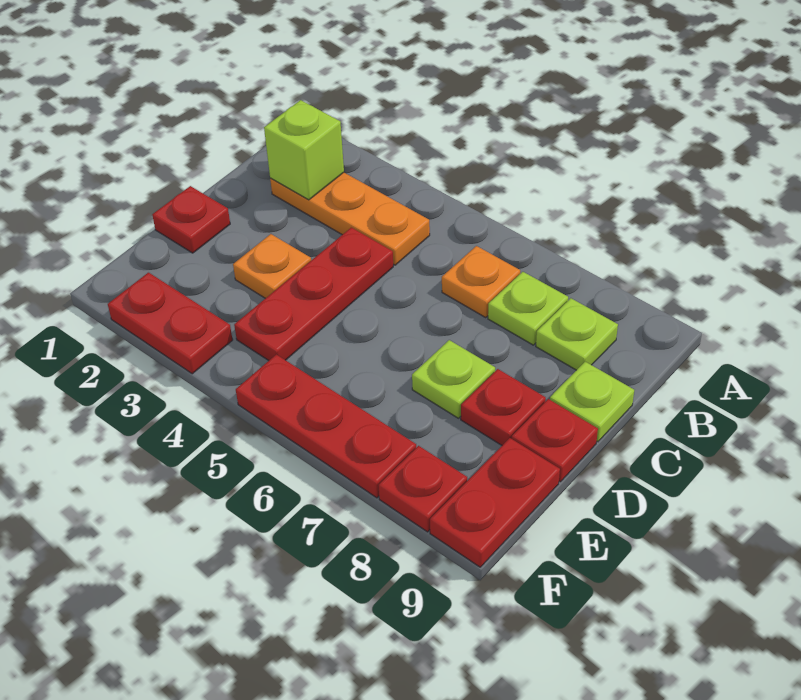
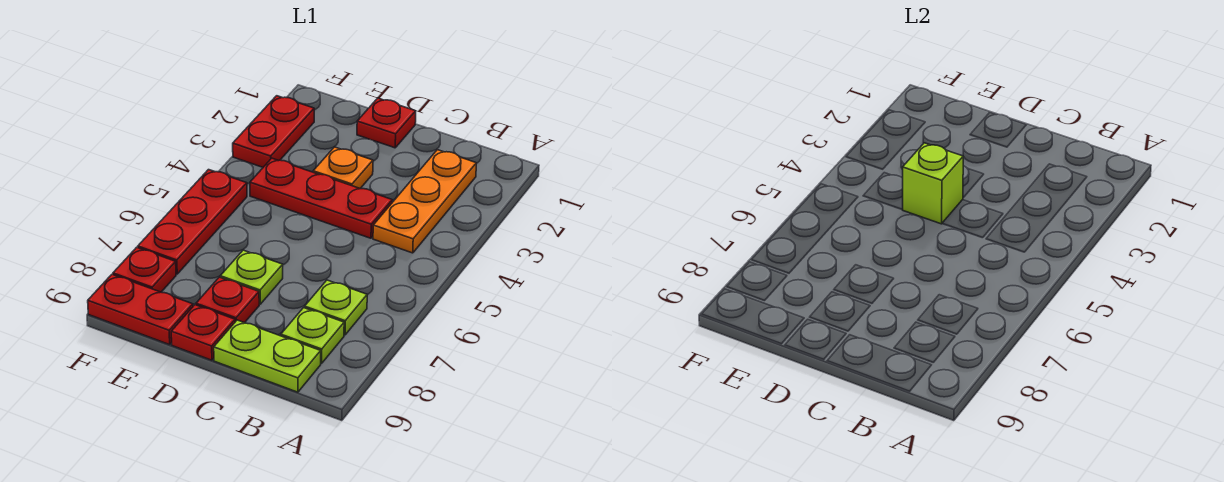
lime brick B2 level 2 -> lime brick D4 level 2
orange plate B6 level 1 -> none
lime plate C9 level 1 -> lime plate B9:C9 level 1

